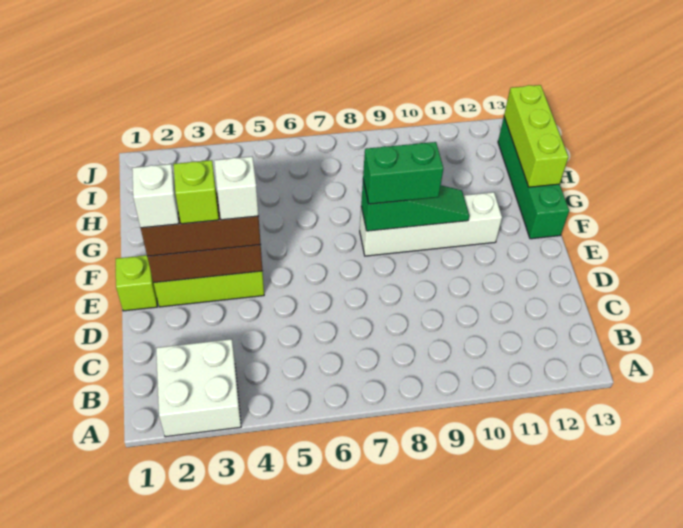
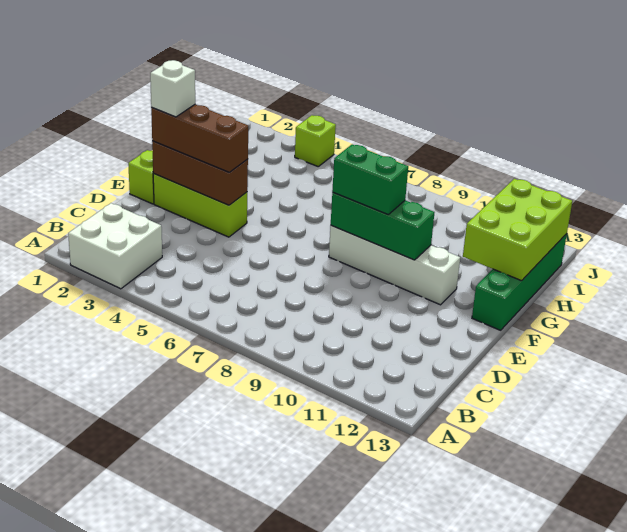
lime brick E3 level 4 -> lime brick J4 level 1
white brick E4 level 4 -> none
green slope F8:F10 level 2 top 8 -> green brick F8:F10 level 2
lime brick G13:I13 level 2 -> lime brick G12:I13 level 2

